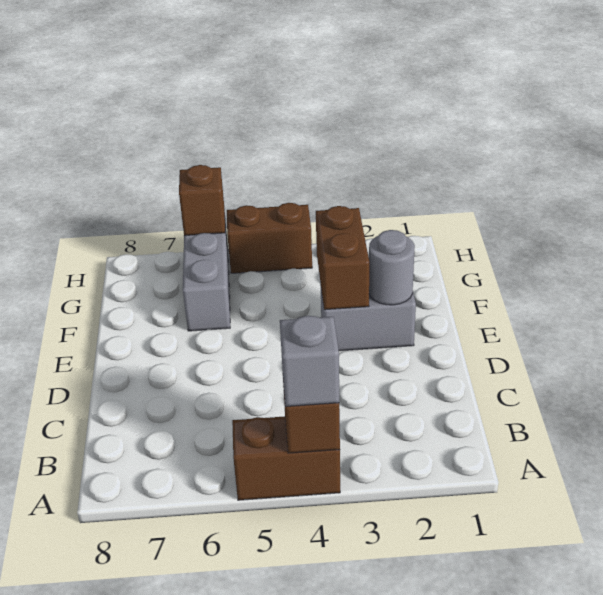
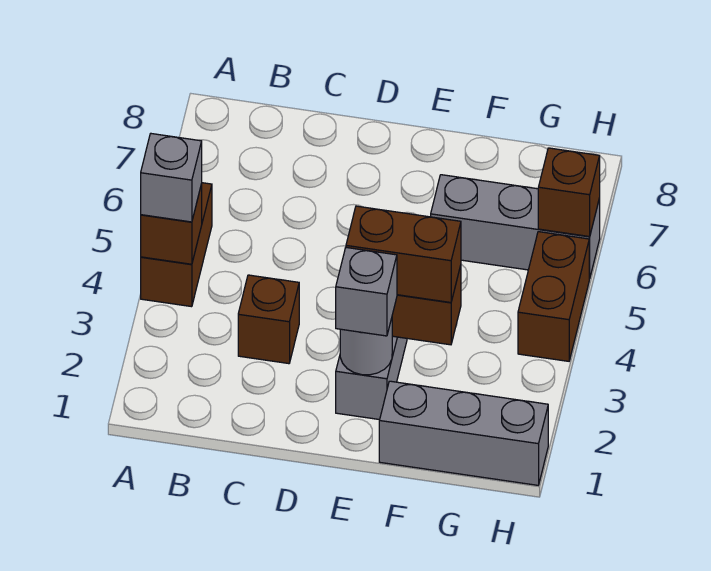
none -> brown brick C3 level 1
none -> grey brick E2 level 3
none -> brown brick E3:F3 level 3
none -> grey brick F1:H1 level 1

